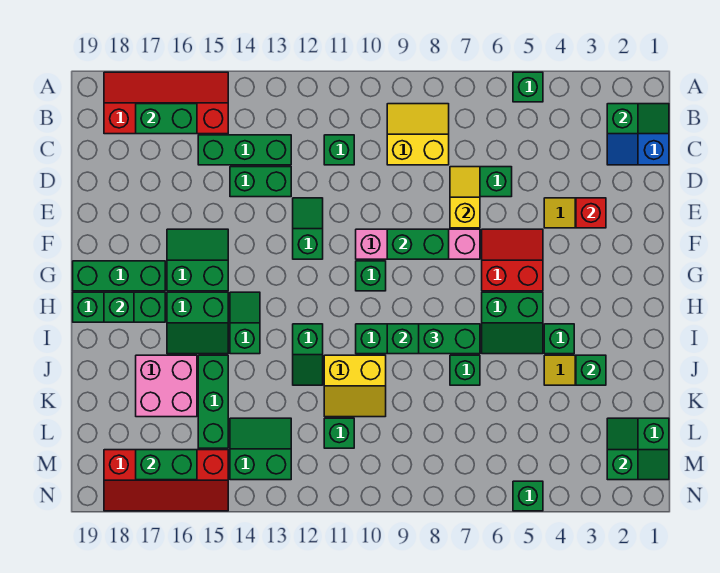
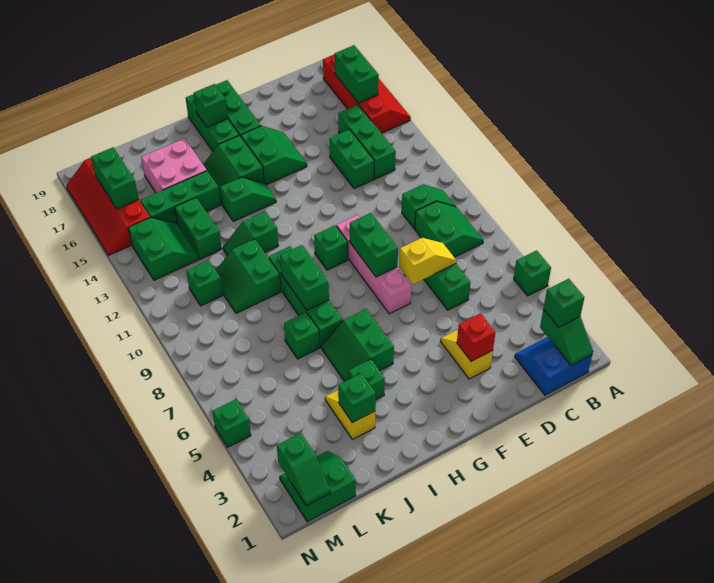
yellow slope B8:C9 level 1 top C -> green slope B8:C9 level 1 top C
green brick C11 level 1 -> green brick B2 level 3
green slope E12:F12 level 1 top F -> green slope B10:C10 level 1 top C
red slope F5:G6 level 1 top G -> none
green brick I7:I8 level 3 -> green brick K13:K14 level 1
yellow slope J10:K11 level 1 top J -> green slope J10:K11 level 1 top J

